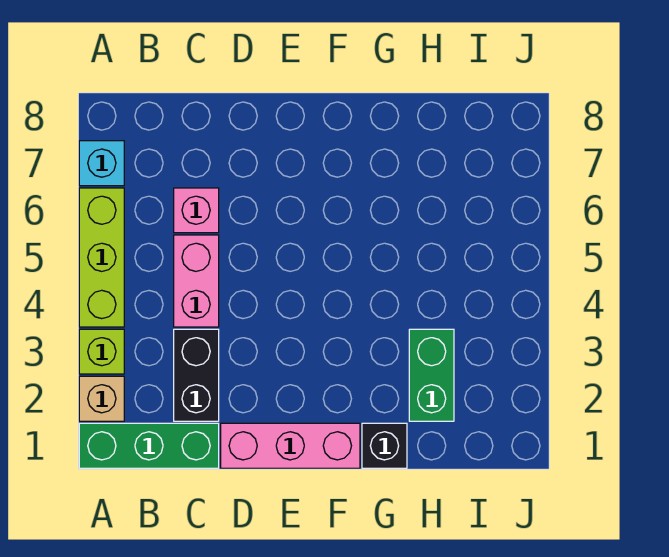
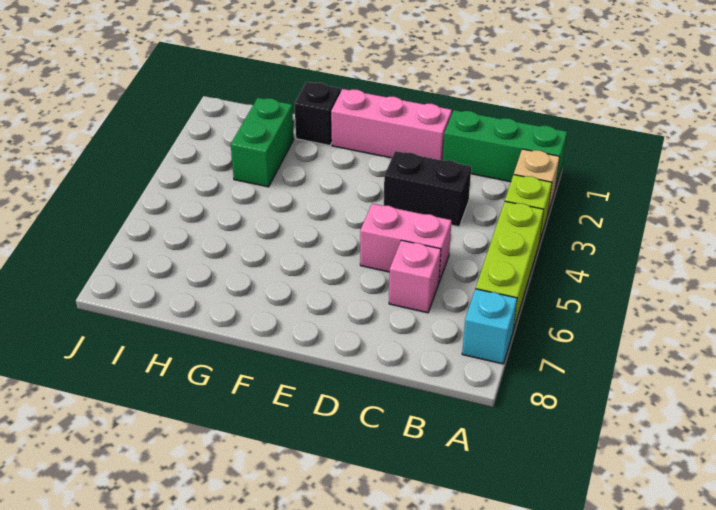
black brick C2:C3 level 1 -> black brick C3:D3 level 1
pink brick C4:C5 level 1 -> pink brick C5:D5 level 1

